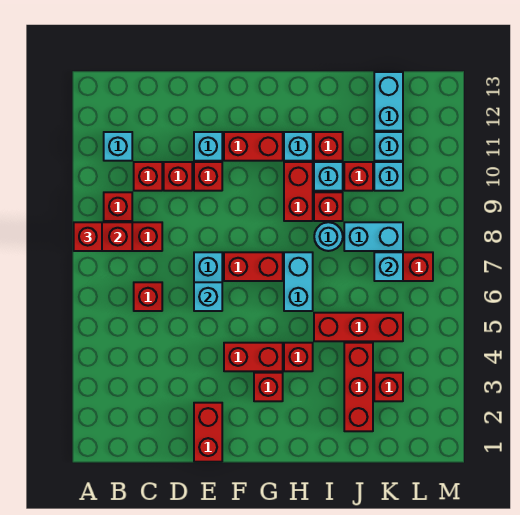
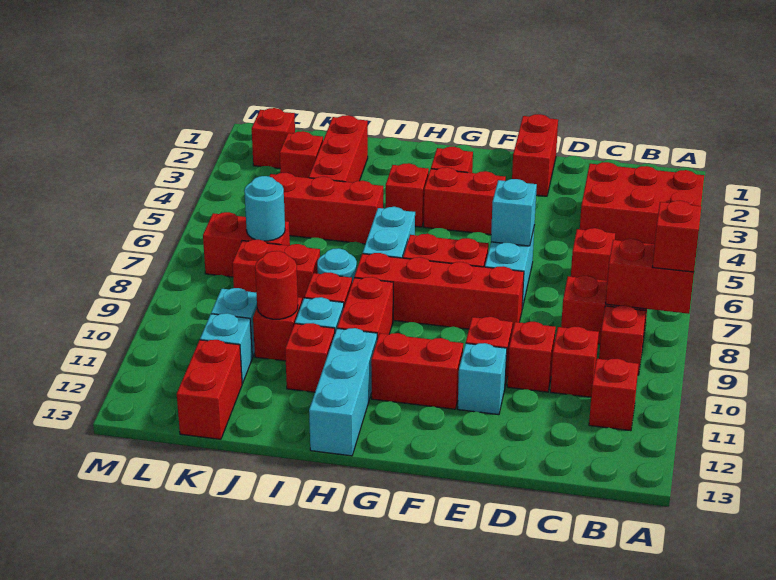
none -> red brick A3:C4 level 1
cyan brick B11 level 1 -> red brick B11 level 1
none -> red brick E8:H8 level 1
cyan brick H11 level 1 -> cyan brick H11:H13 level 1
cyan brick J8:K8 level 1 -> red brick J8:K8 level 1
none -> red round brick J10 level 2
cyan brick K7 level 2 -> cyan round brick K7 level 2
cyan brick K12:K13 level 1 -> red brick K12:K13 level 1
none -> red brick L2 level 1

